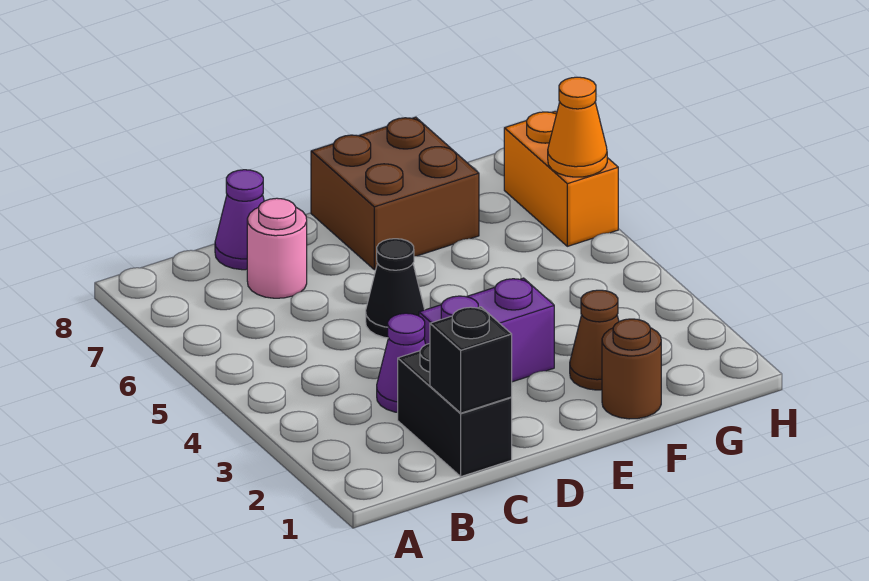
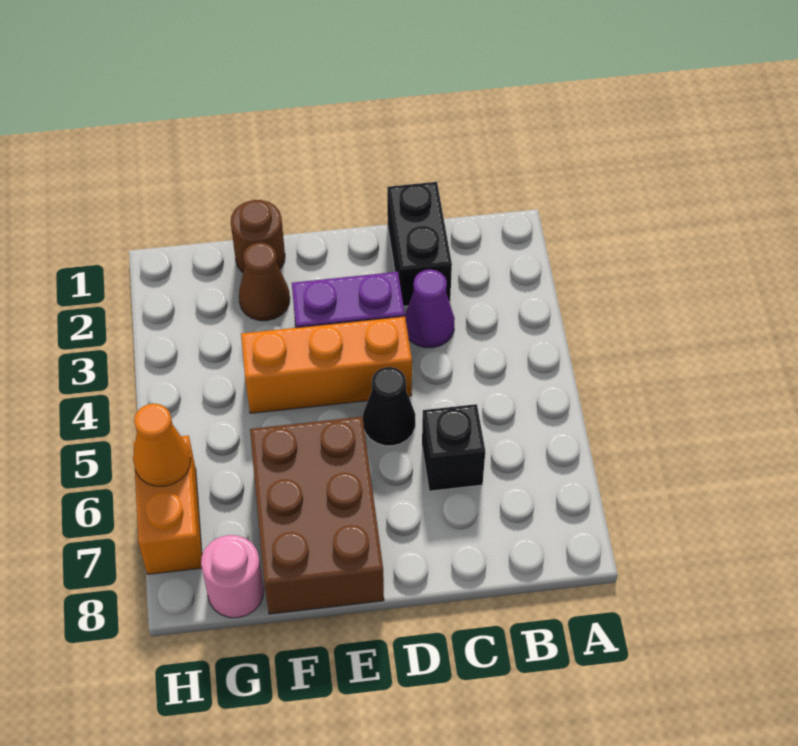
black brick C1 level 2 -> black brick C6 level 1
pink round brick C7 level 1 -> pink round brick G8 level 1
purple cone C8 level 1 -> none
none -> orange brick D4:F4 level 1
brown brick E7:F8 level 1 -> brown brick E6:F8 level 1

